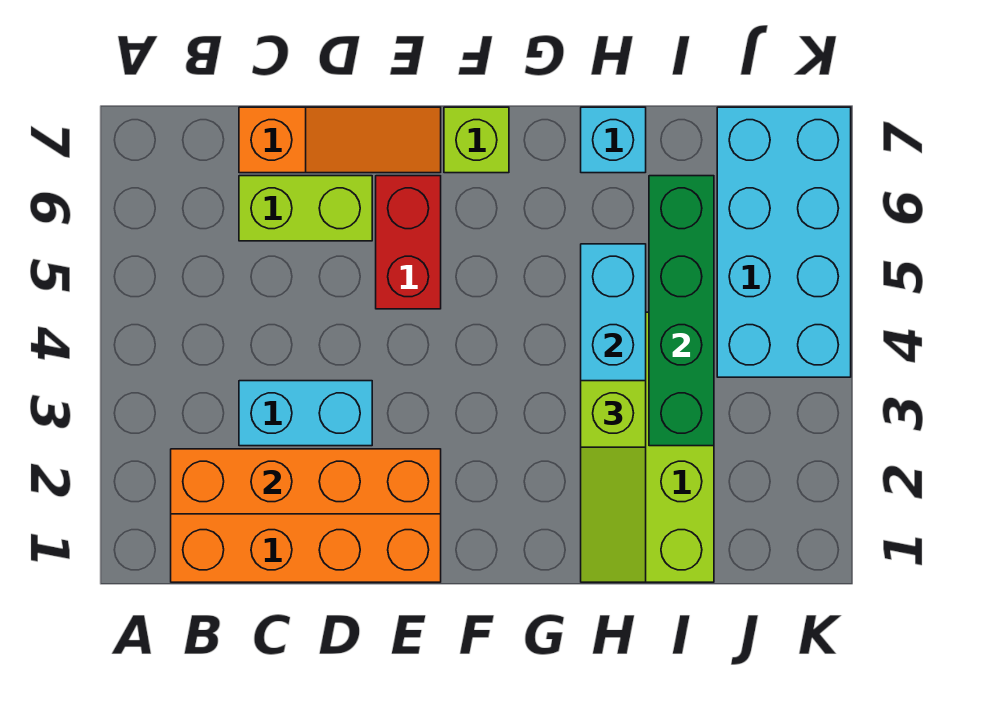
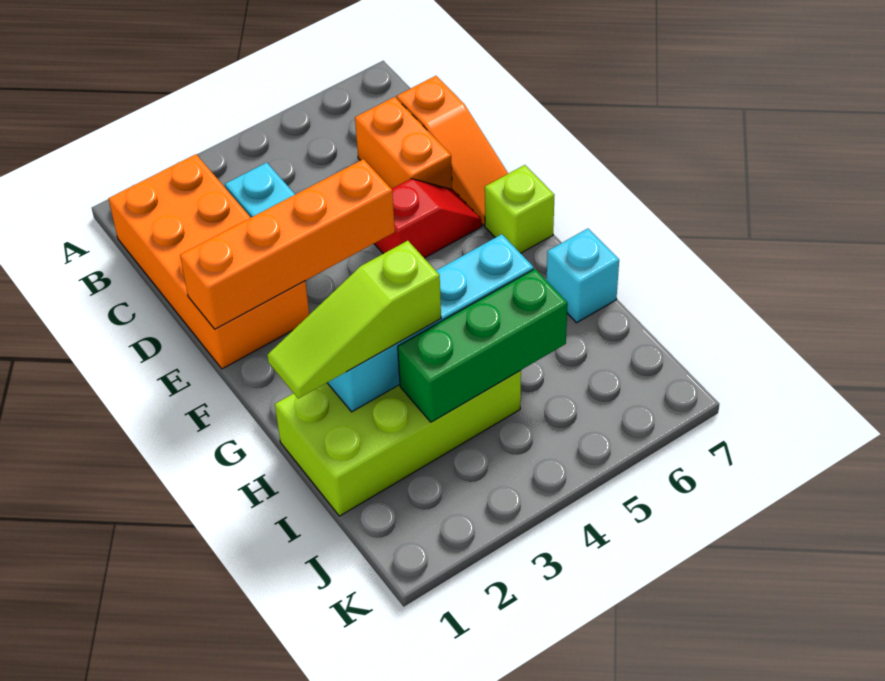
orange brick B2:E2 level 2 -> orange brick E1:E4 level 2
lime brick C6:D6 level 1 -> orange brick C6:D6 level 1
red brick E5:E6 level 1 -> red slope E5:E6 level 1 top 5
green brick I3:I6 level 2 -> green brick I3:I5 level 2
cyan brick J4:K7 level 1 -> none

